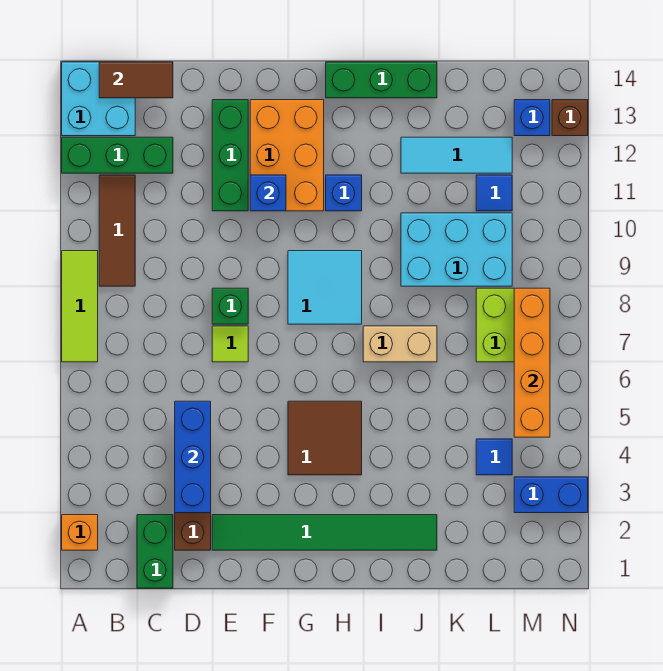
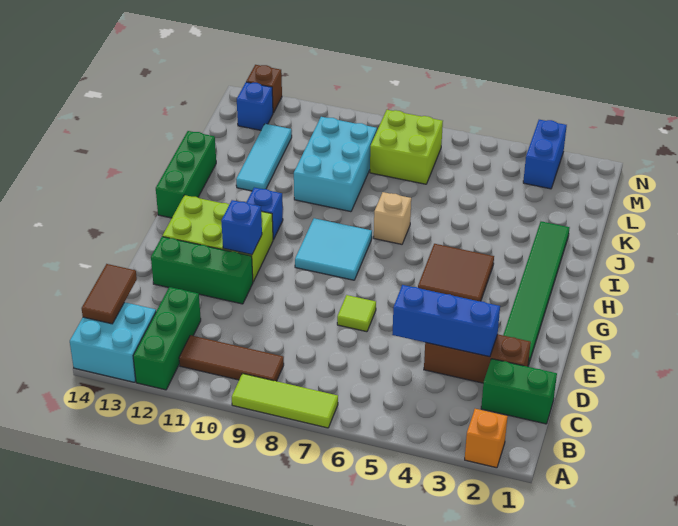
green brick E8 level 1 -> none
orange brick F11:G13 level 1 -> lime brick F11:G13 level 1
tan brick I7:J7 level 1 -> tan brick I7 level 1
blue tile L4 level 1 -> none
blue tile L11 level 1 -> none
orange brick M5:M8 level 2 -> none

